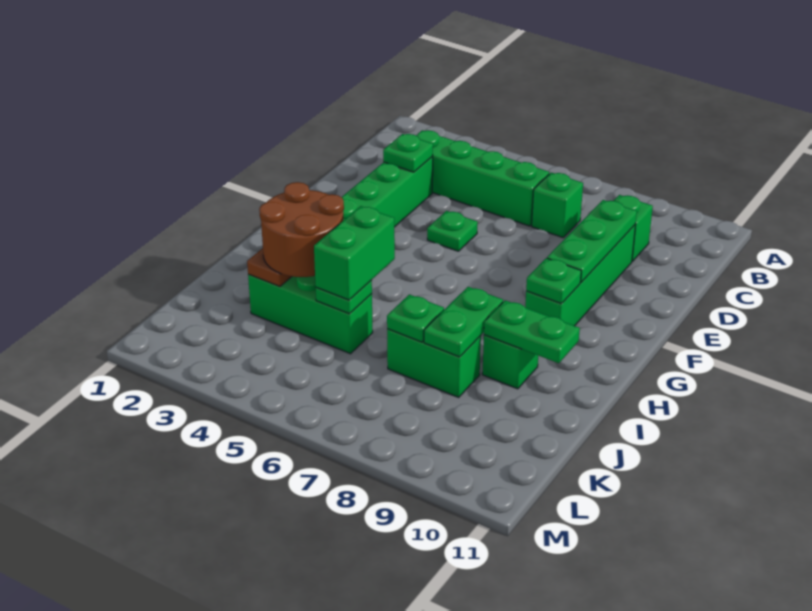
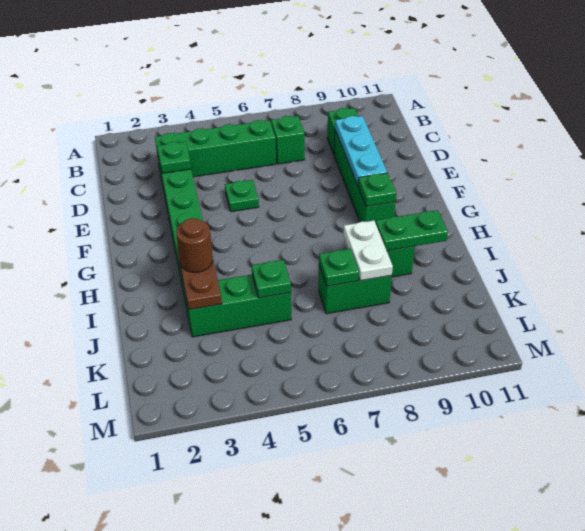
green plate D9:F9 level 2 -> cyan plate D9:F9 level 2
brown round brick I3:J4 level 3 -> brown round brick I3 level 3
green brick I5:J5 level 3 -> none
green plate I8:J8 level 2 -> white plate I8:J8 level 2

